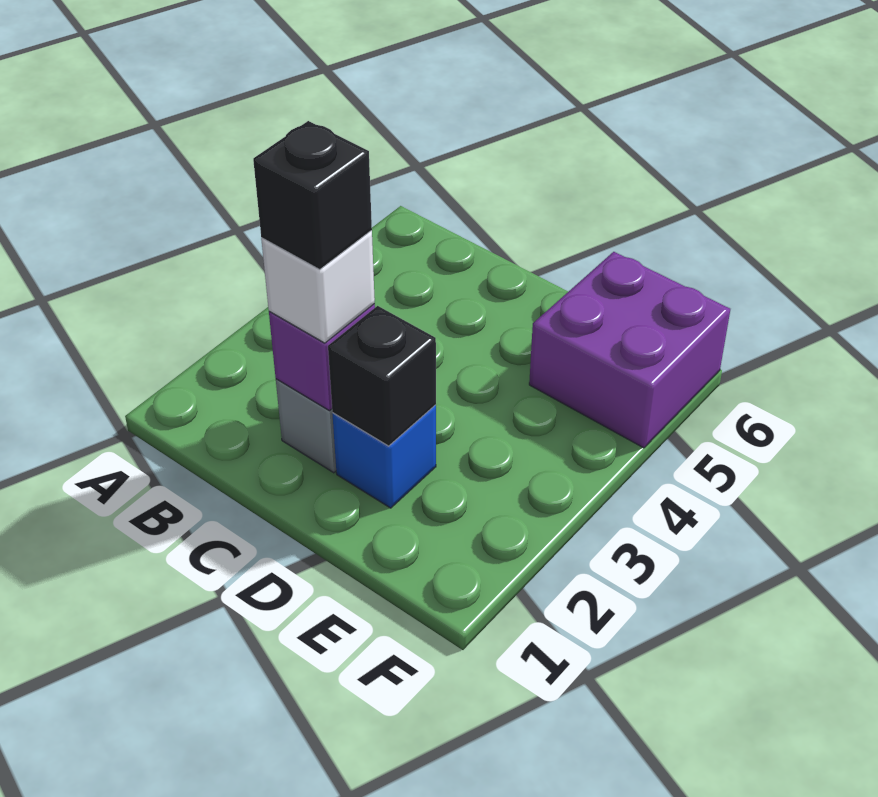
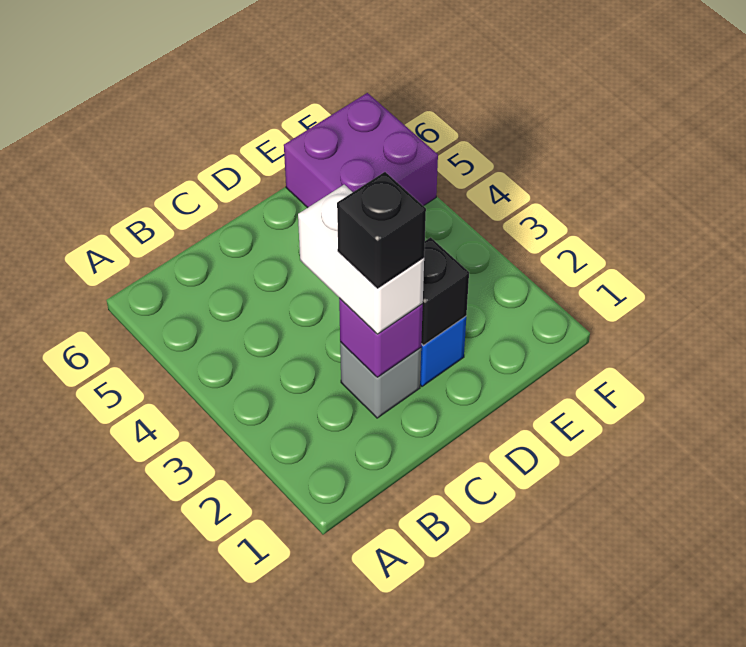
white brick C2 level 3 -> white brick C2:C3 level 3

